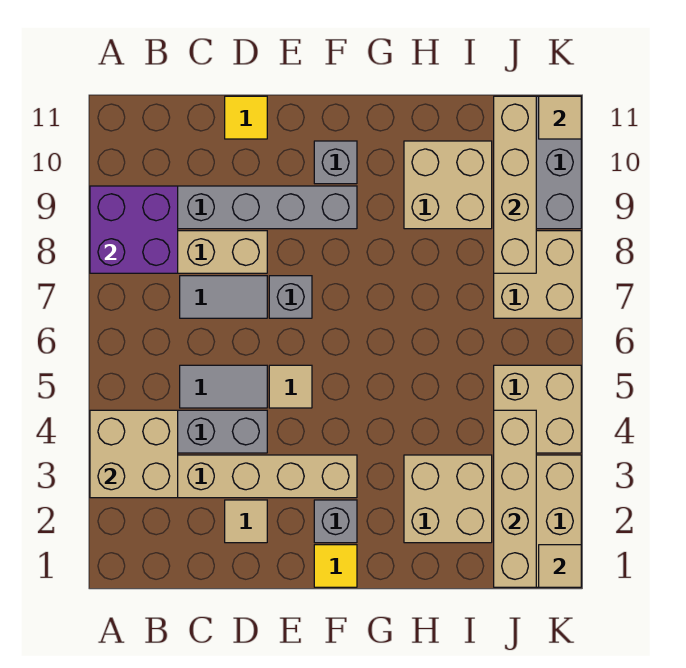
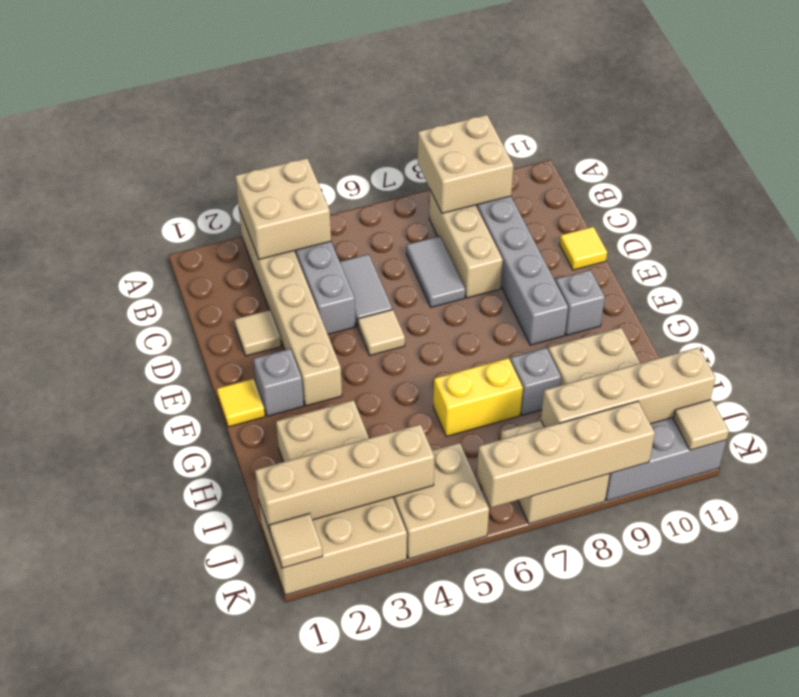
purple brick A8:B9 level 2 -> tan brick A8:B9 level 2
grey brick E7 level 1 -> grey brick H8 level 1
none -> yellow brick H6:H7 level 1
none -> tan brick K6:K9 level 2

